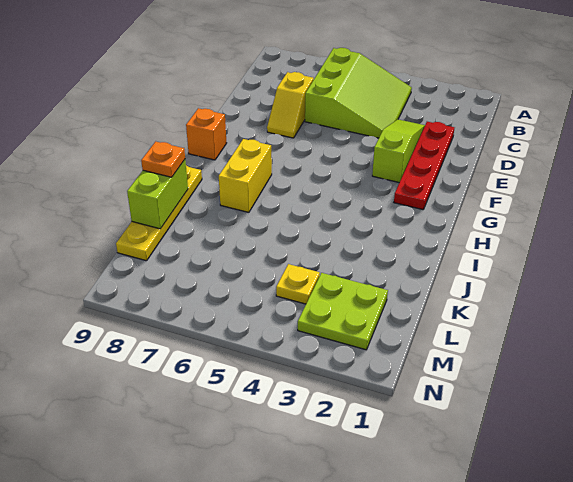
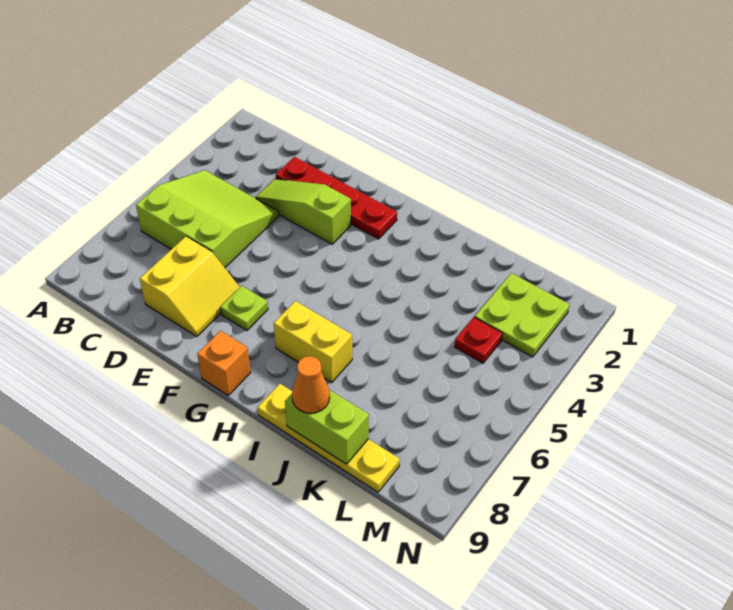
yellow slope D7:E7 level 1 top D -> yellow slope D7:E8 level 1 top D
none -> lime plate F7 level 1
orange plate J9 level 3 -> orange cone J9 level 3
yellow plate L4 level 1 -> red plate L4 level 1

